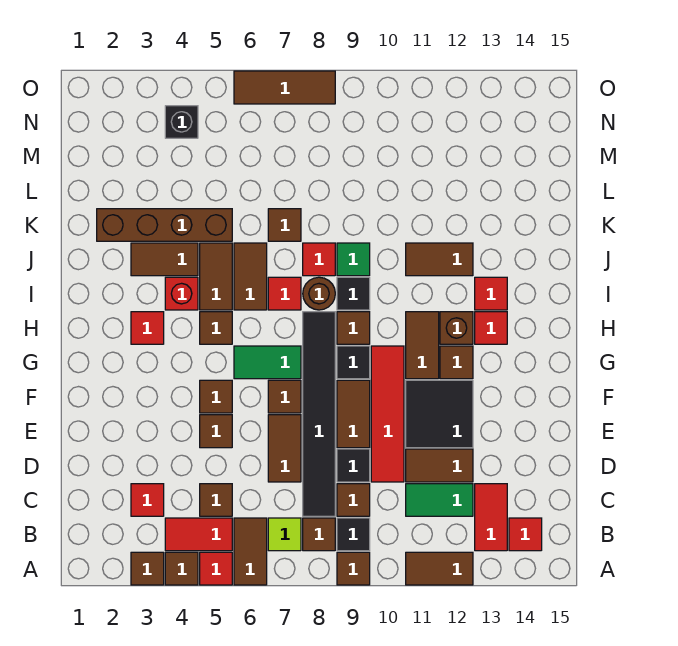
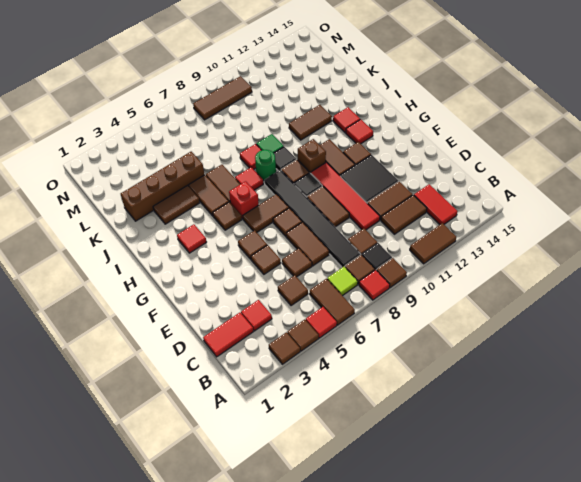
red tile B4:B5 level 1 -> red tile C1:C2 level 1
red tile B14 level 1 -> red tile A8 level 1
green tile C11:C12 level 1 -> brown tile C11:C12 level 1
black tile D9 level 1 -> none
green tile G6:G7 level 1 -> brown tile G6:G7 level 1
brown brick H12 level 1 -> brown brick H10 level 1
red brick I4 level 1 -> red brick H6 level 1
brown round brick I8 level 1 -> green round brick I8 level 1
brown tile K7 level 1 -> brown tile D6 level 1
black brick N4 level 1 -> none
brown tile O6:O8 level 1 -> brown tile N8:N10 level 1

